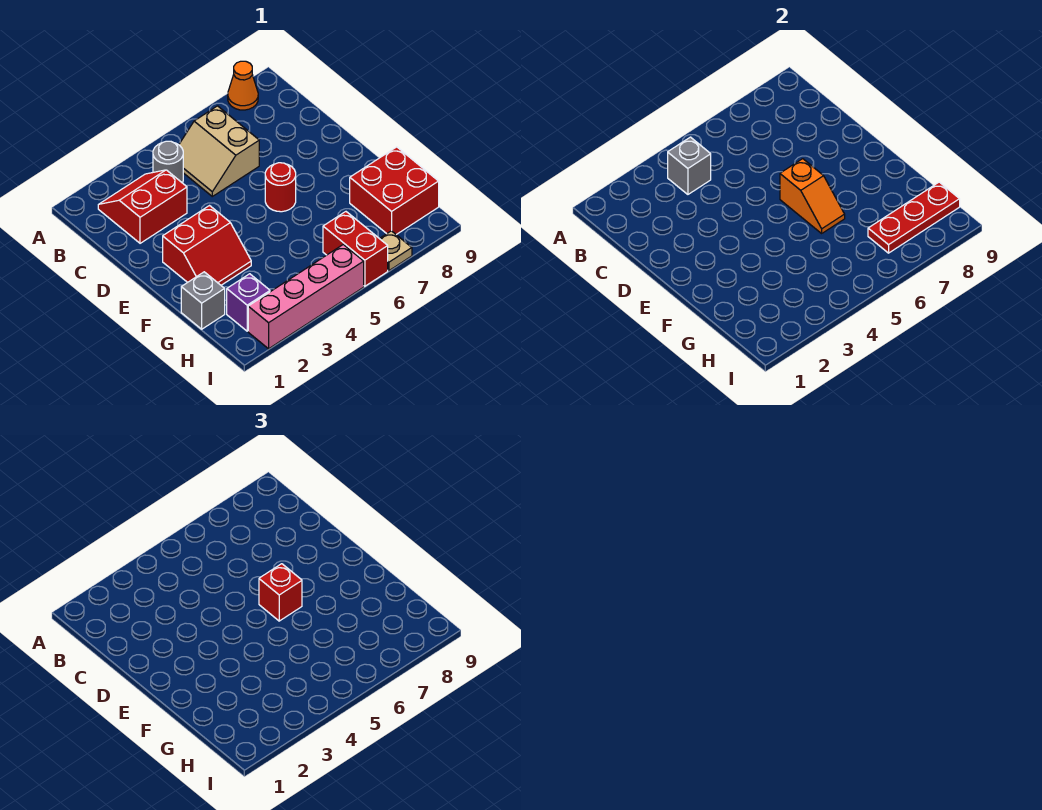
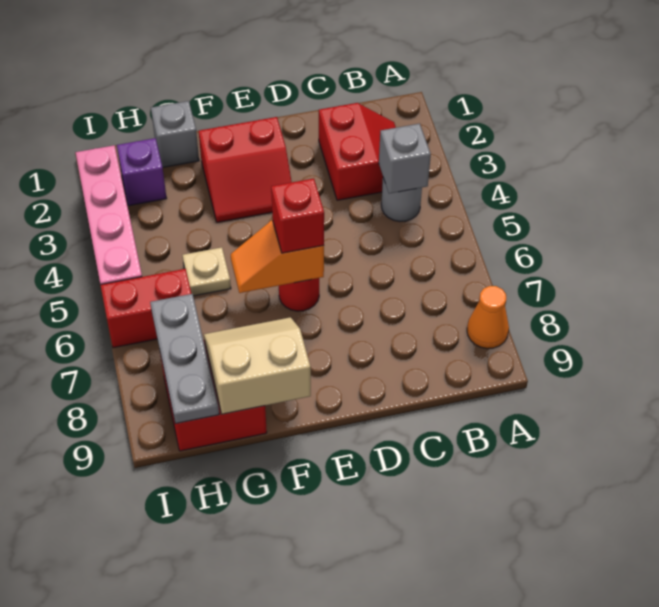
tan slope B5:C6 level 1 top 6 -> tan slope F8:G9 level 2 top 9
red slope E2:F3 level 1 top E -> red slope E2:F3 level 1 top 2
red plate H7:H9 level 2 -> grey plate H7:H9 level 2
tan plate I7 level 1 -> tan plate G5 level 1

